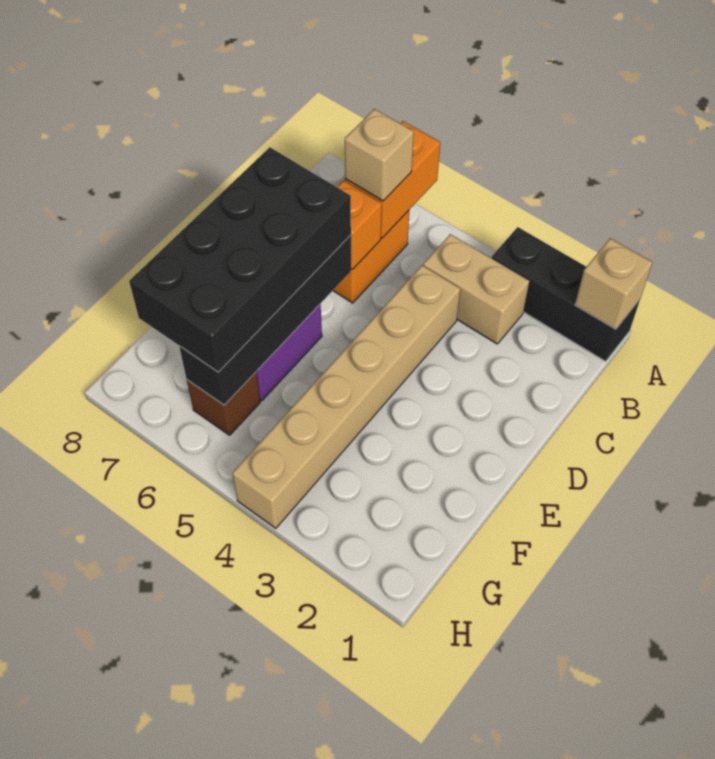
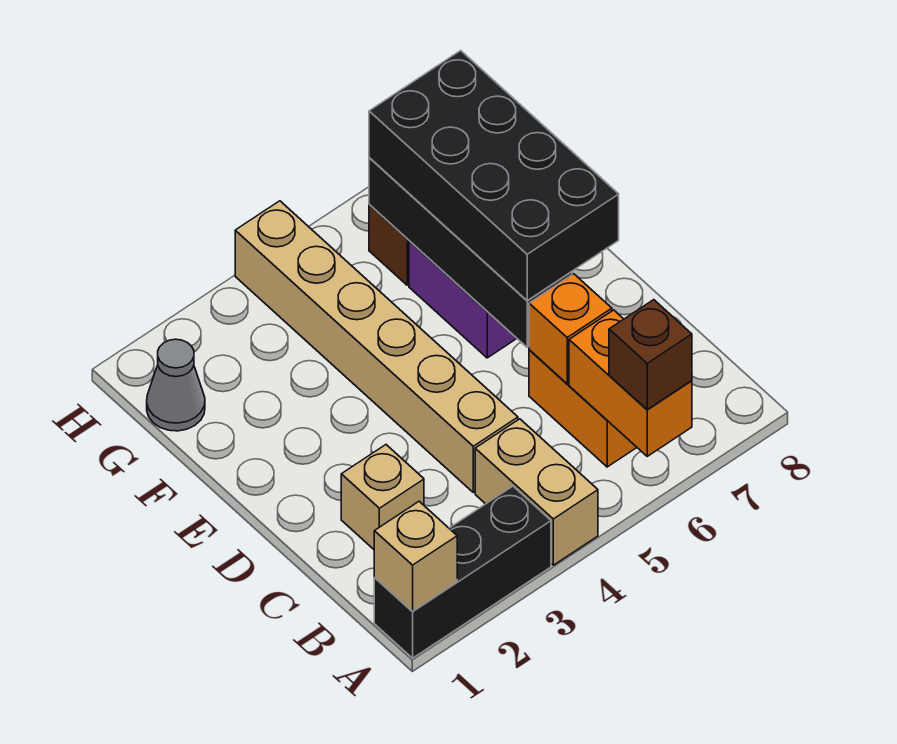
none -> brown brick A6 level 3
tan brick B3:B4 level 1 -> tan brick A4:B4 level 1
tan brick B6 level 3 -> tan brick C2 level 1
none -> grey cone G1 level 1

